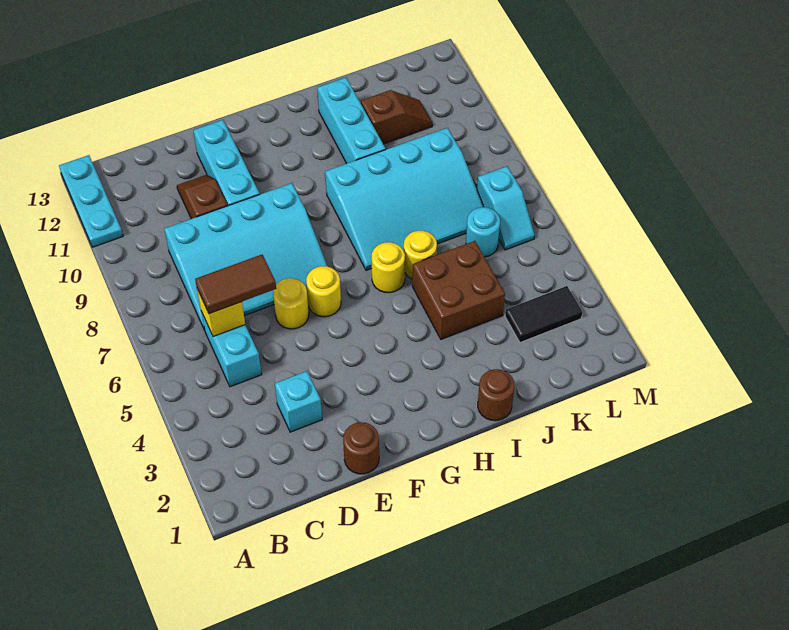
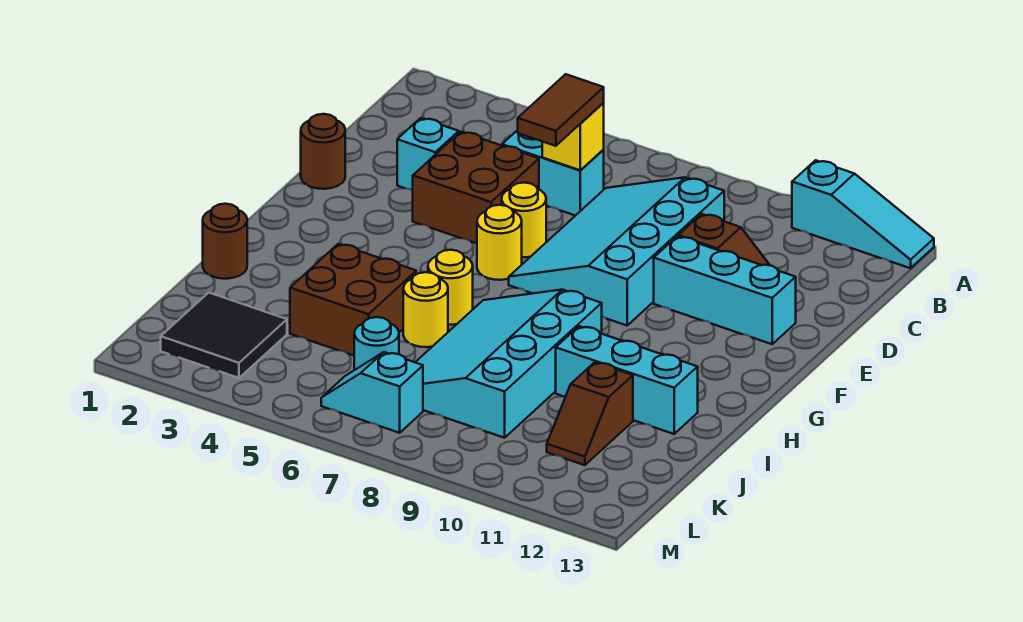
cyan plate A11:A13 level 1 -> cyan slope A11:A13 level 1 top 11
none -> brown brick D4:E5 level 1
black tile K3:L3 level 1 -> black tile K2:L3 level 1

